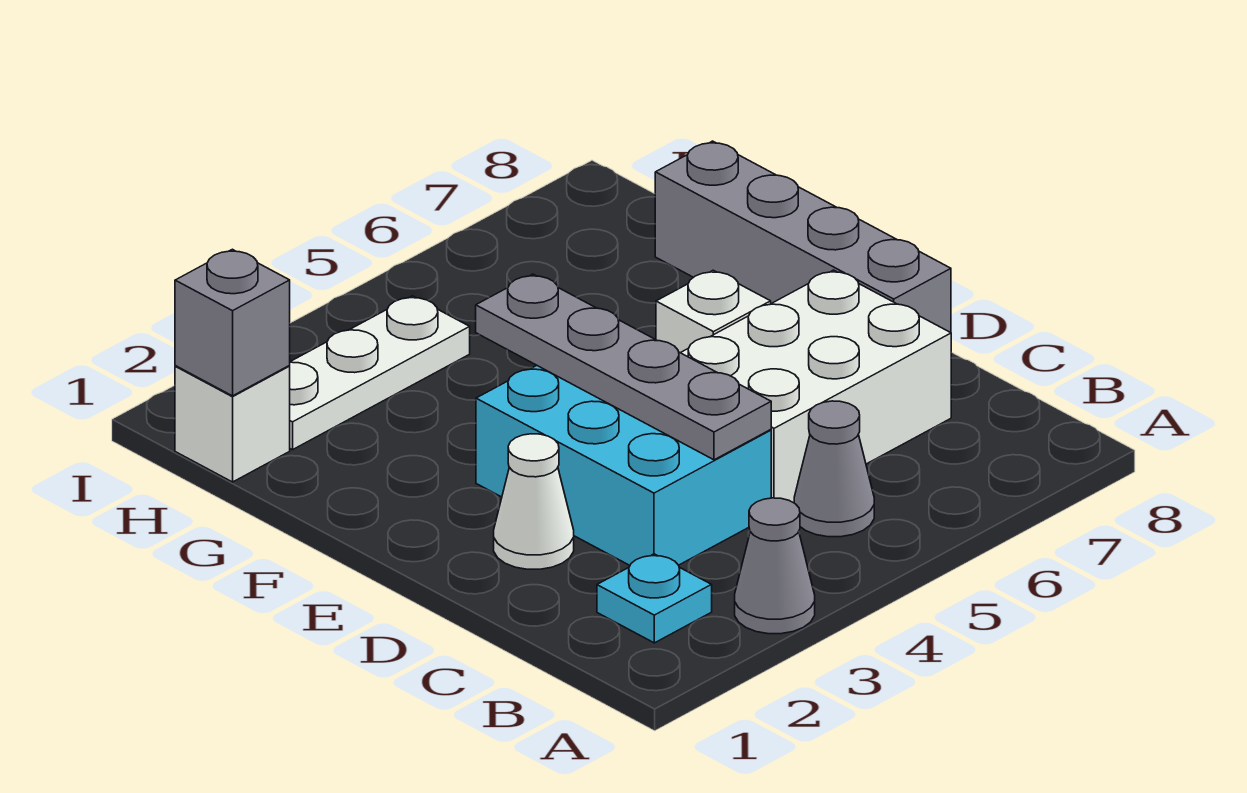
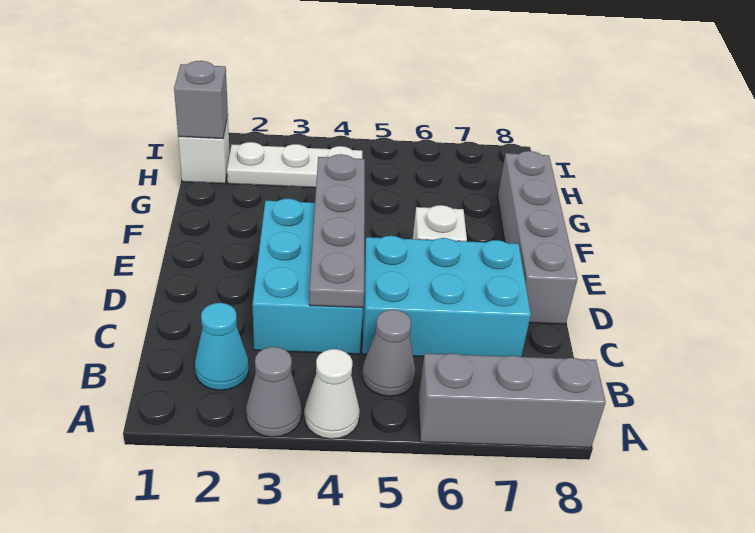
none -> grey brick A6:A8 level 1
cyan plate B2 level 1 -> cyan cone B2 level 1
white brick C5:D7 level 1 -> cyan brick C5:D7 level 1
white cone D2 level 1 -> white cone A4 level 1

